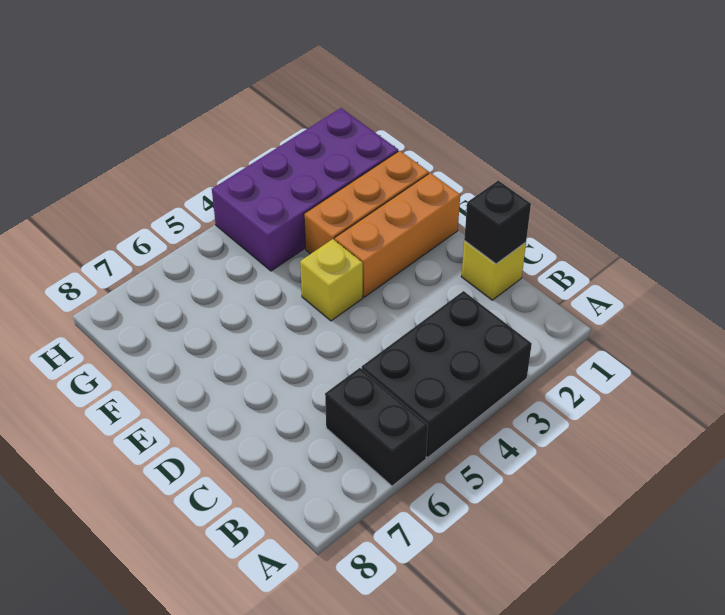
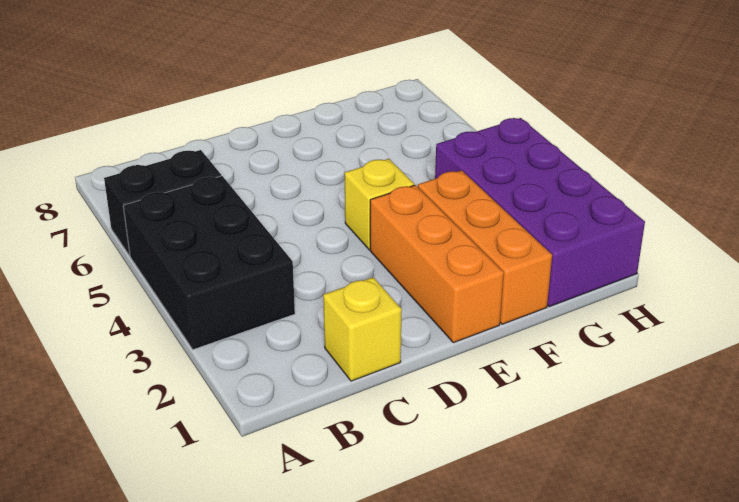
black brick C1 level 2 -> none

